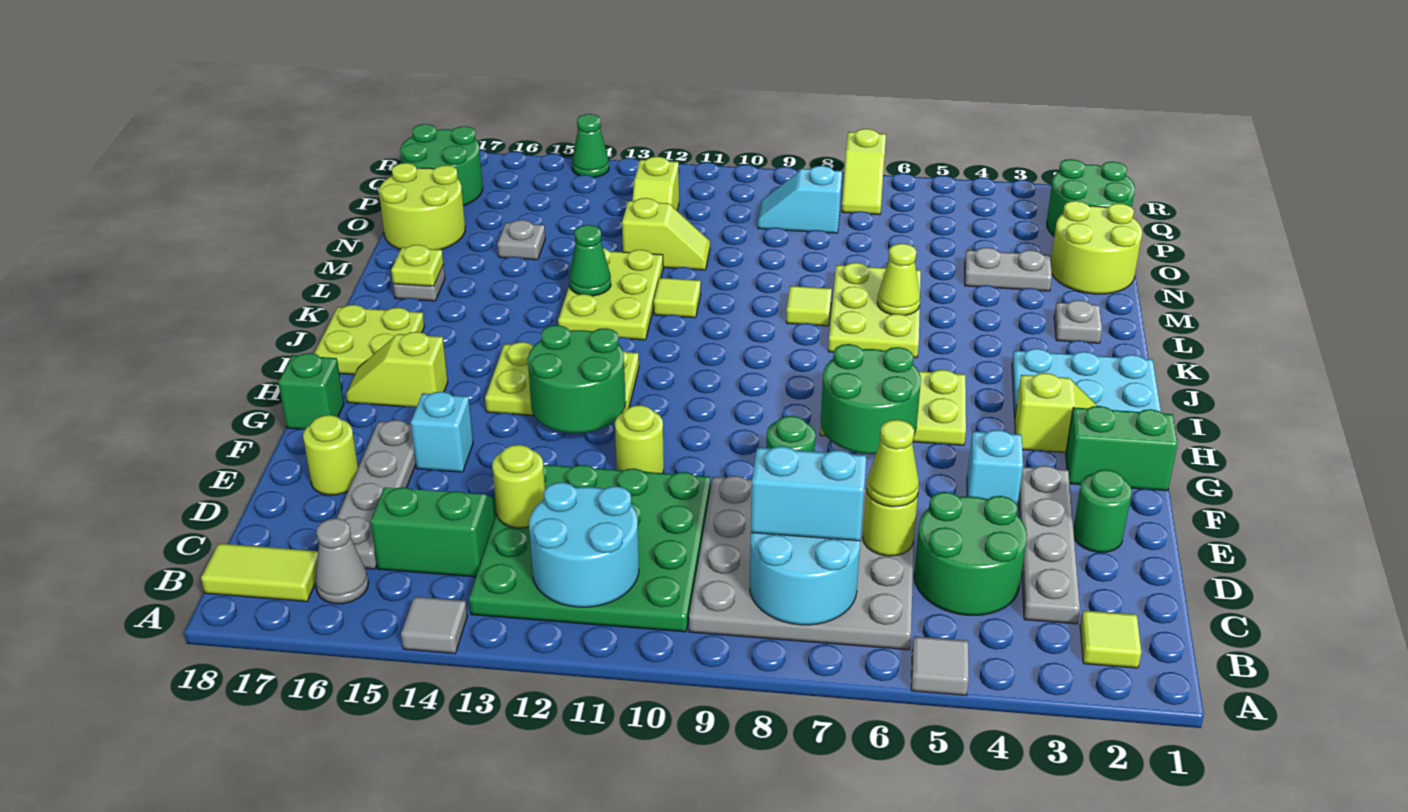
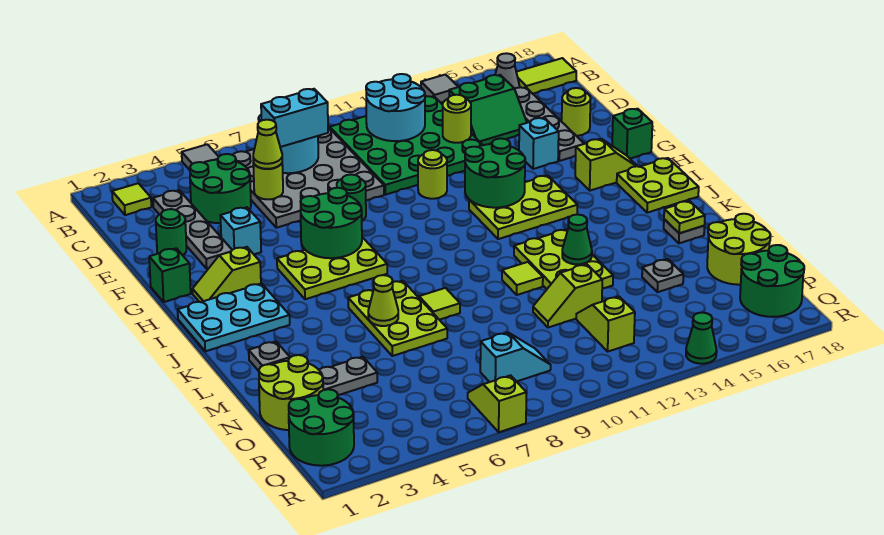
green brick G1:G2 level 1 -> green brick G1 level 1

